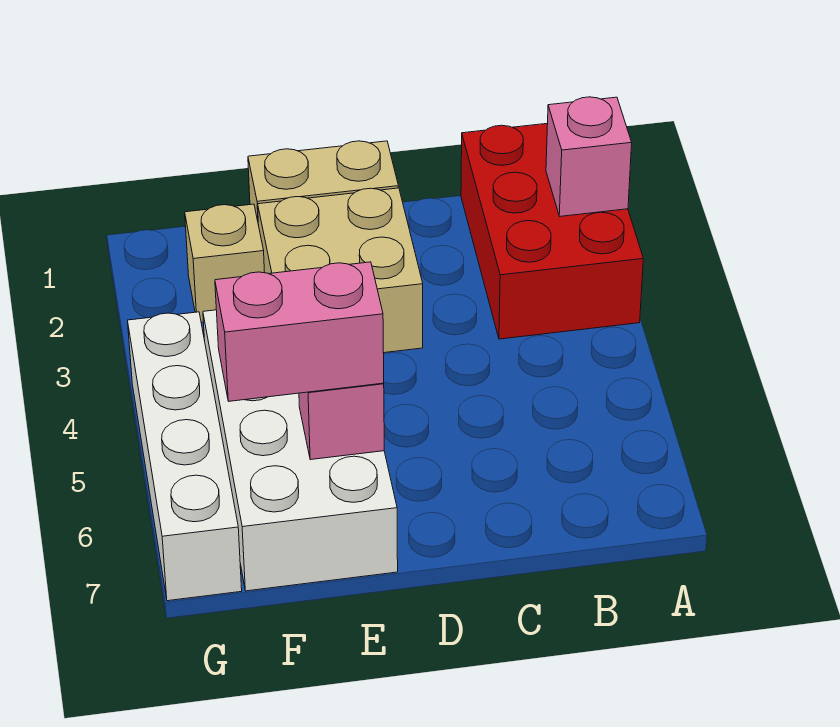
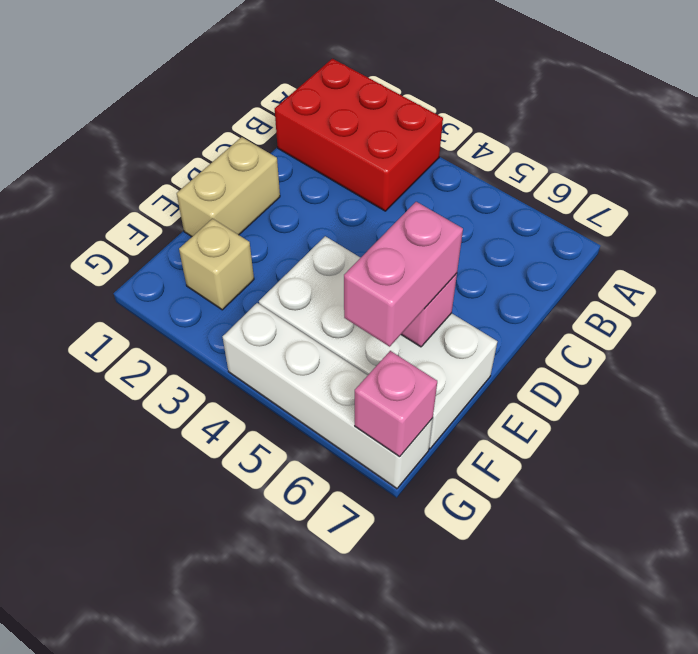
pink brick A2 level 2 -> pink brick G7 level 2
tan brick D2:E3 level 1 -> none

